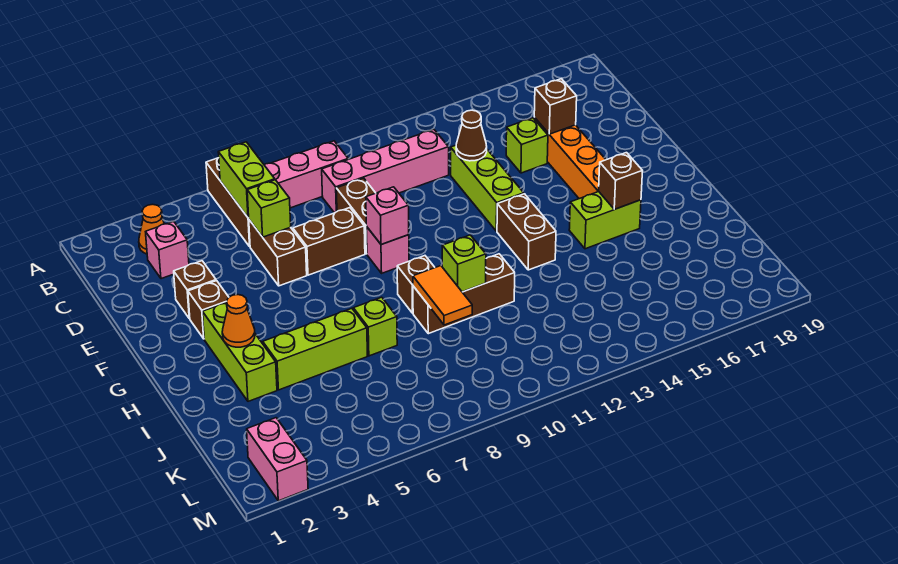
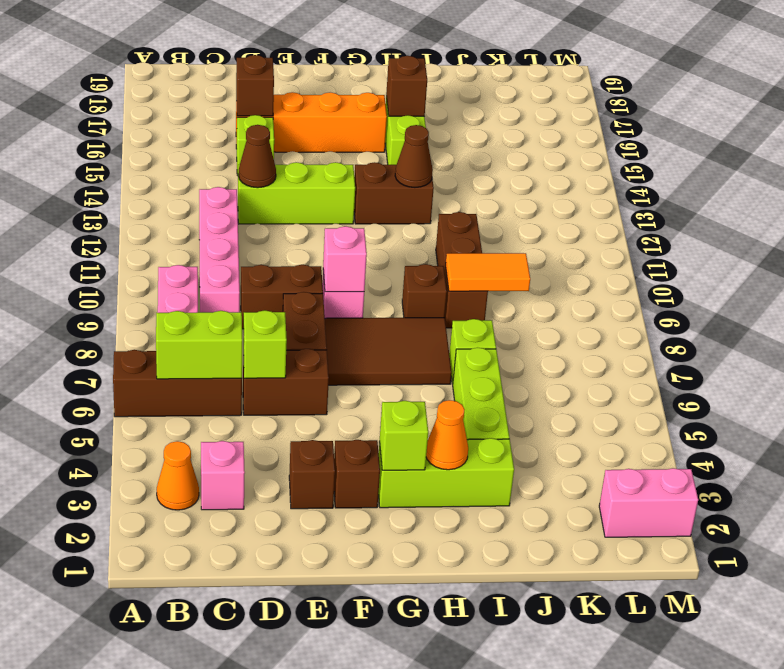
none -> brown tile F7:H8 level 1
none -> brown cone H13 level 2
lime brick I10 level 2 -> lime brick G3 level 2

